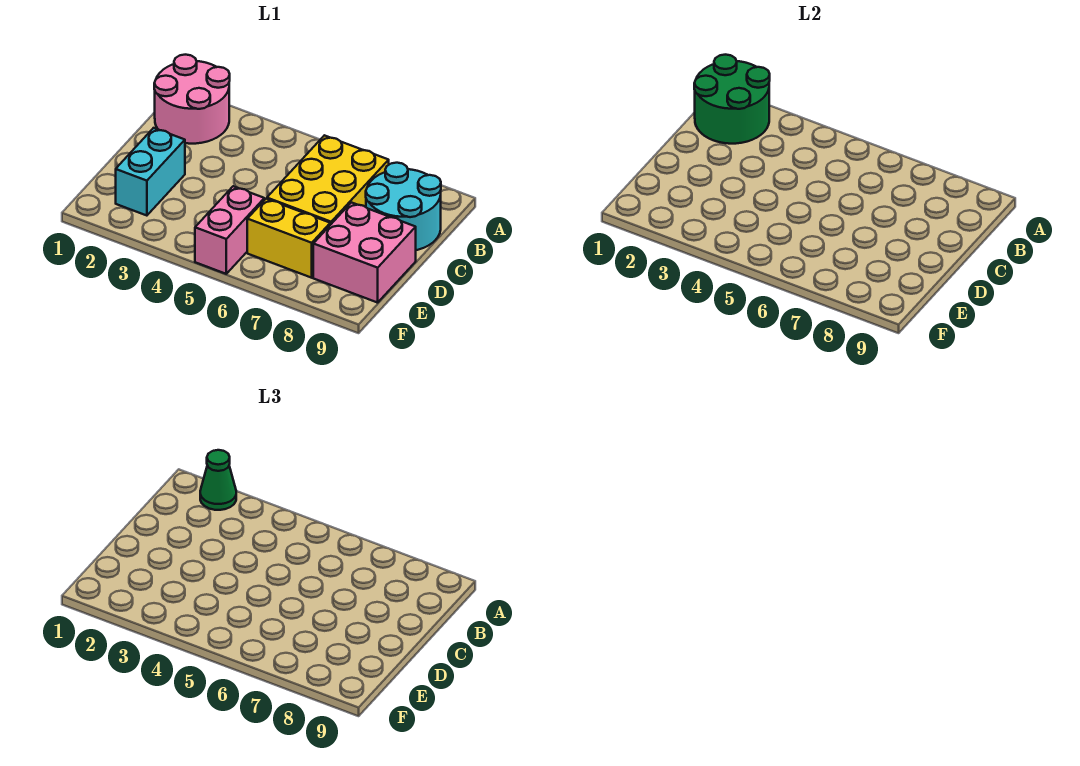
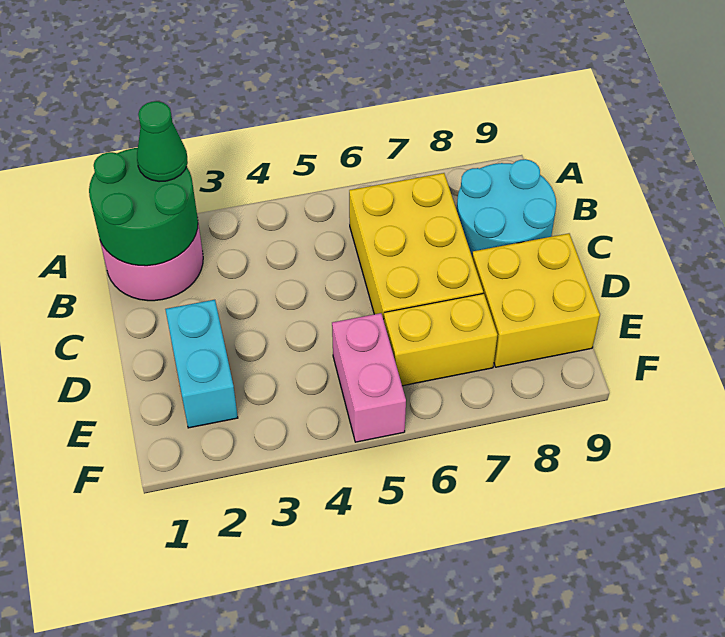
pink brick D8:E9 level 1 -> yellow brick D8:E9 level 1

